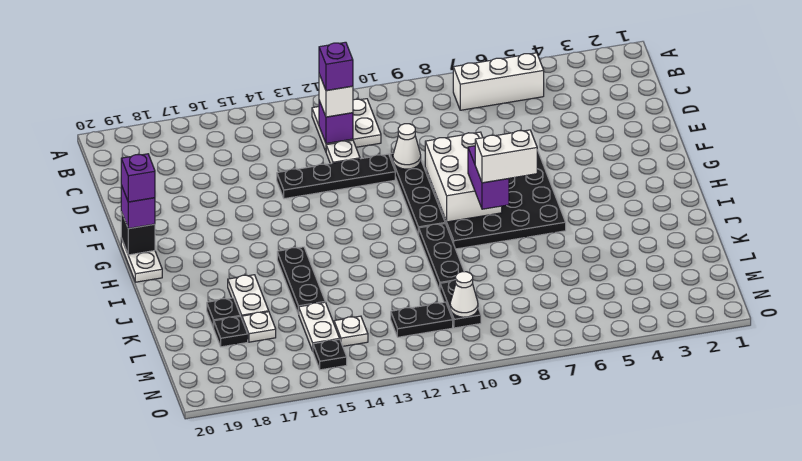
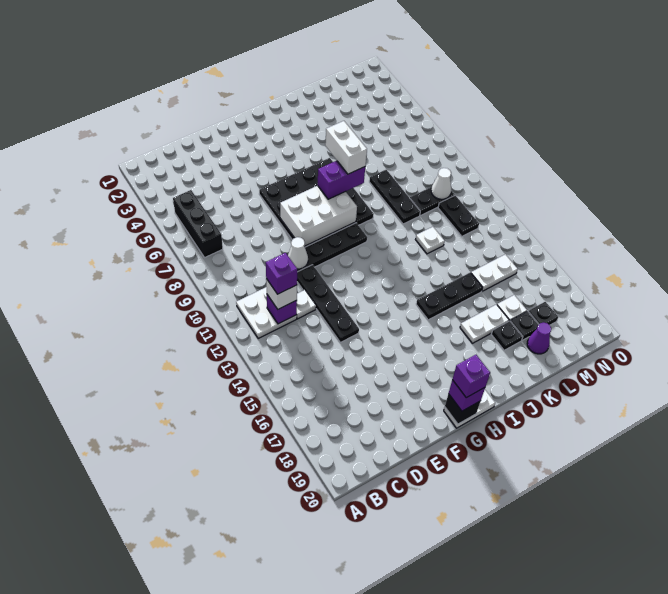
white brick B5:B7 level 1 -> black brick B5:B7 level 1
black plate I10:K10 level 1 -> black plate K8:K10 level 1
none -> purple cone L19 level 1
white plate M14 level 1 -> white plate K12 level 1
black plate N15 level 1 -> black plate M18 level 1

